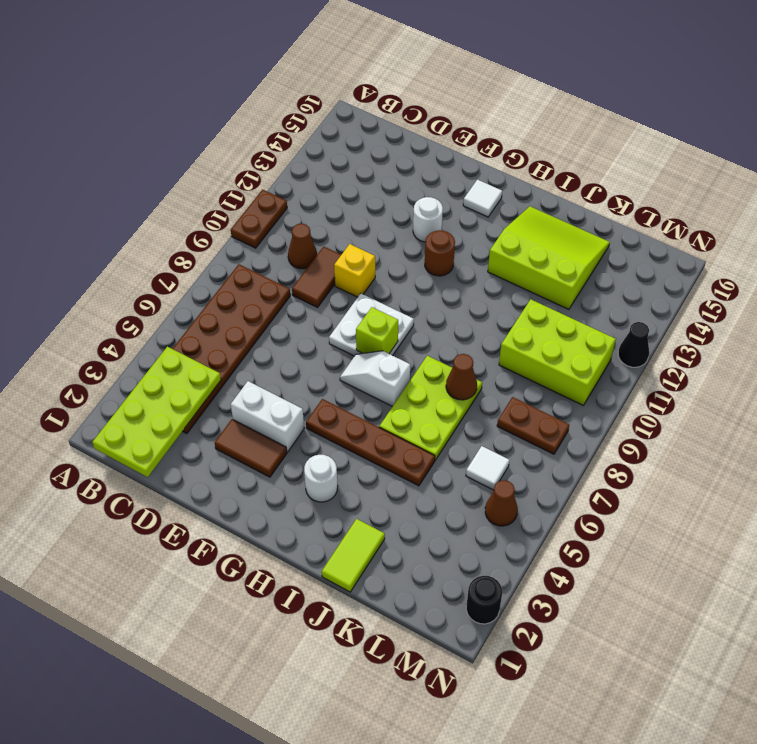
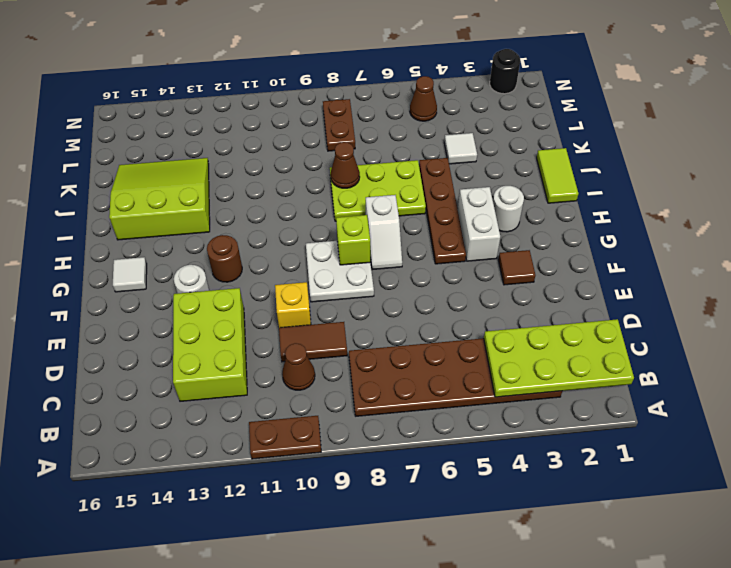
brown tile E3:F3 level 1 -> brown tile F3 level 1
white brick E4:F4 level 1 -> white brick G4:H4 level 1
lime slope I13:K15 level 1 top 13 -> lime slope I13:K15 level 1 top I
lime tile J1:J2 level 1 -> lime tile I1:J1 level 1
lime brick K10:M11 level 1 -> lime brick C12:E13 level 1
white tile L6 level 1 -> white tile K4 level 1
black cone N12 level 1 -> none

